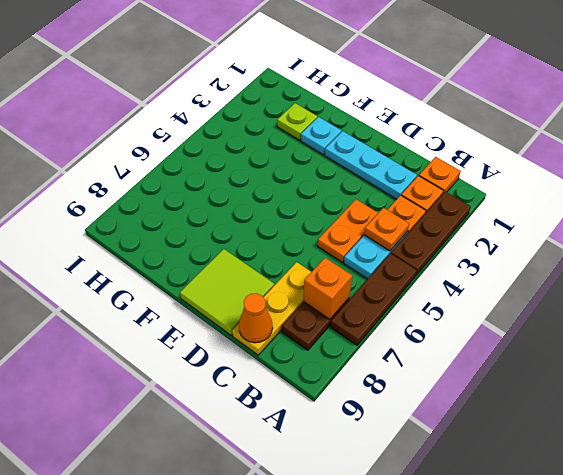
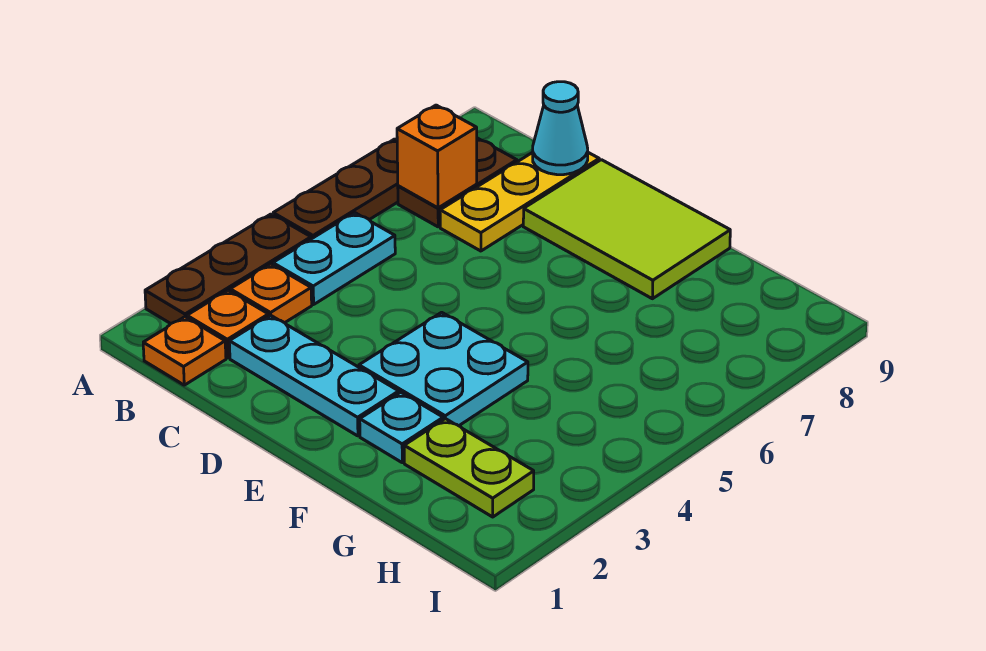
orange plate B4 level 2 -> none
orange plate C4:C5 level 1 -> none
orange cone C9 level 2 -> cyan cone C9 level 2
lime tile D8:E9 level 1 -> lime tile D8:F9 level 1
none -> cyan plate E3:F4 level 1
lime plate G2 level 1 -> lime plate G2:H2 level 1

